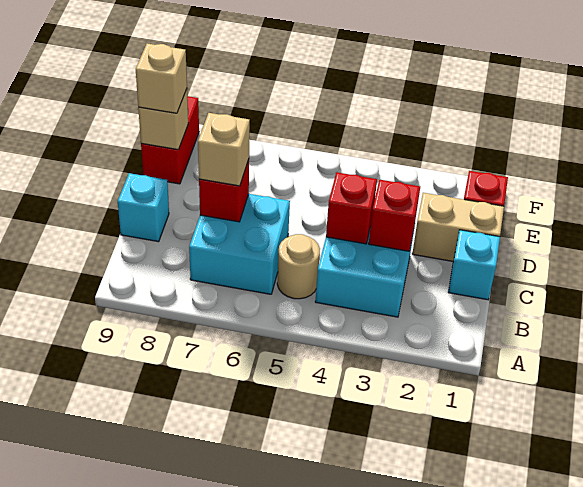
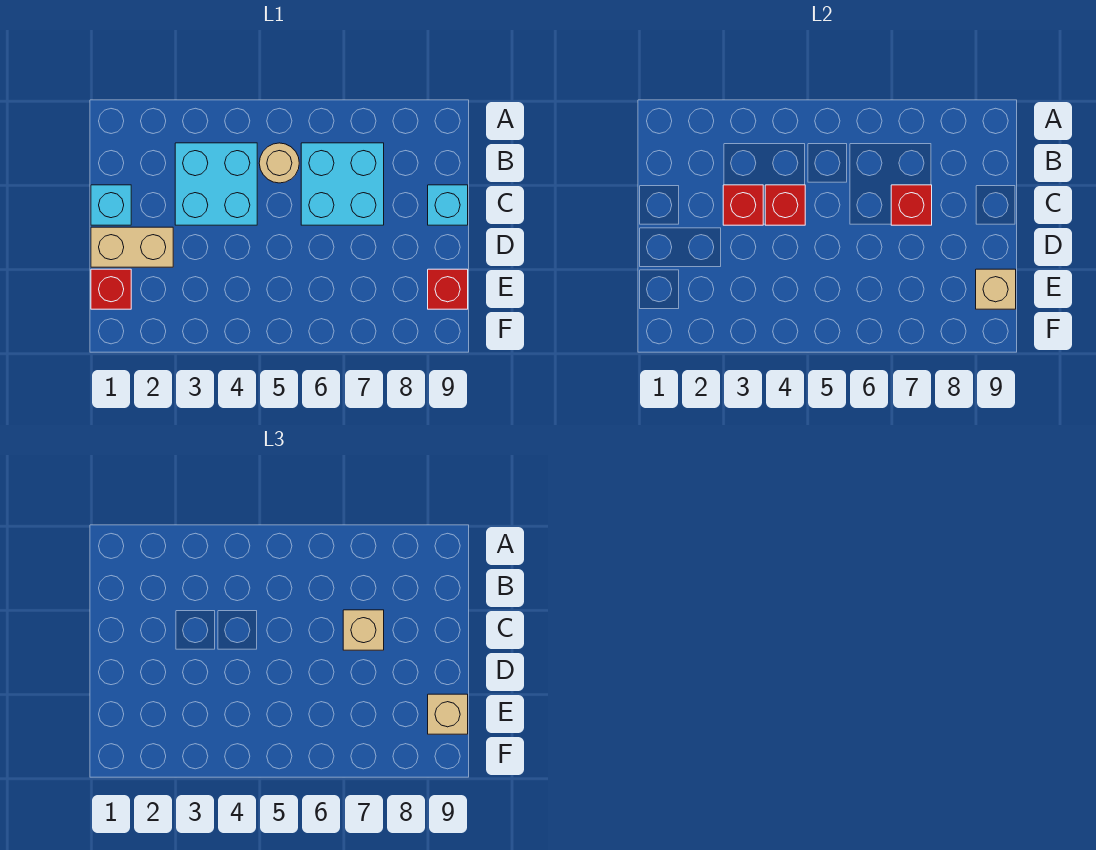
red brick E9:F9 level 1 -> red brick E9 level 1

